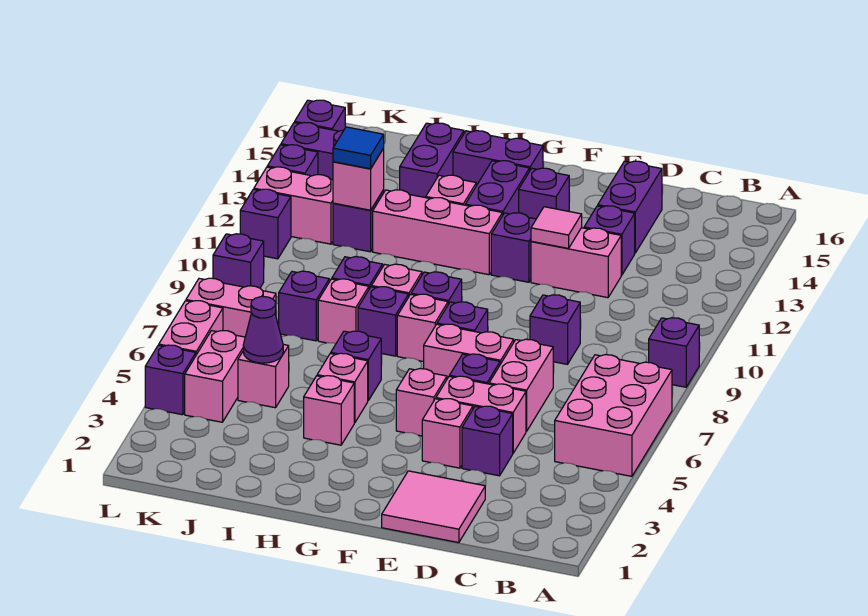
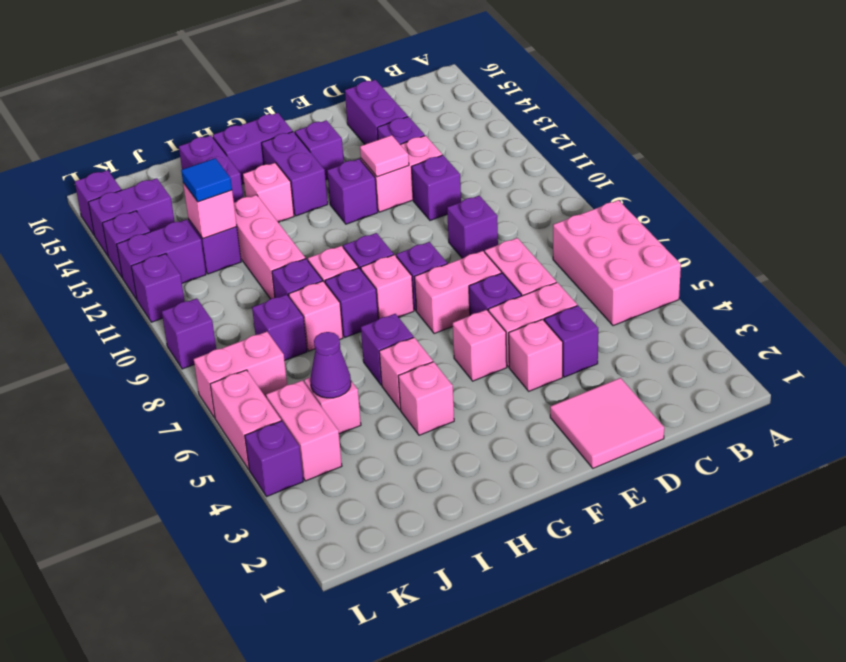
purple brick A9 level 1 -> purple brick D11 level 1
pink brick G12:I12 level 1 -> pink brick I10:I12 level 1
pink brick K12:L12 level 1 -> purple brick K12:L12 level 1

